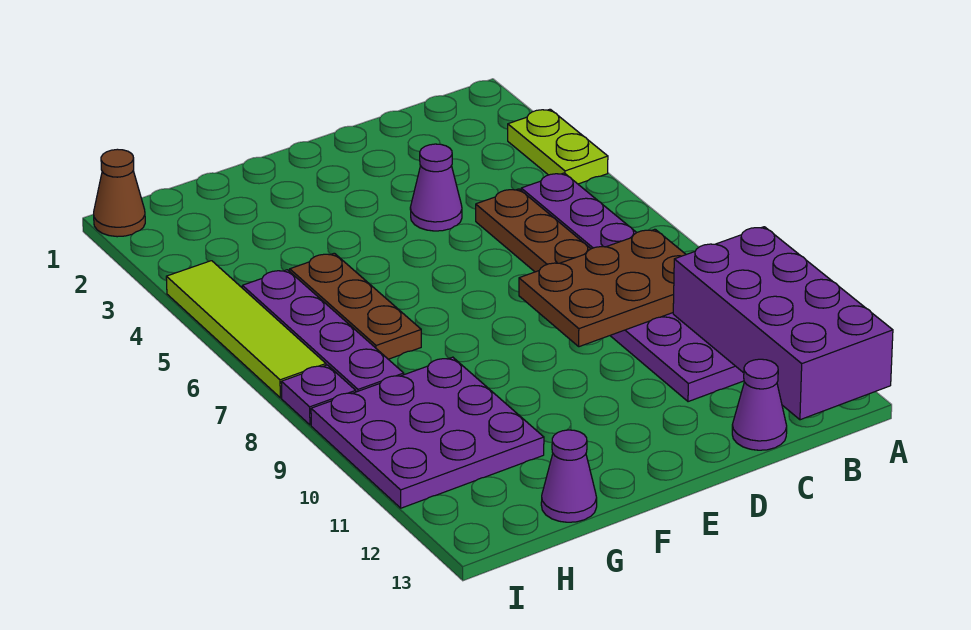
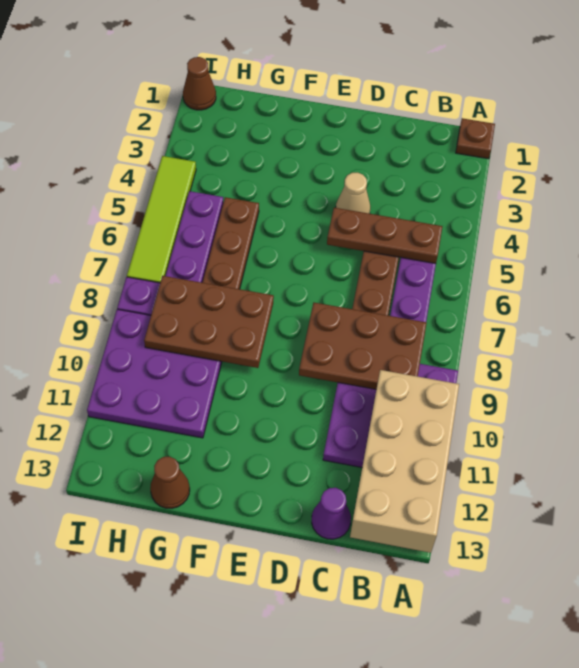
none -> brown plate A1 level 1
lime plate A3:A4 level 1 -> none
purple brick A10:B13 level 2 -> tan brick A10:B13 level 2
none -> brown plate B5:D5 level 2
purple cone D4 level 1 -> tan cone D4 level 1
none -> brown plate F8:H9 level 2
purple cone G13 level 1 -> brown cone G13 level 1

